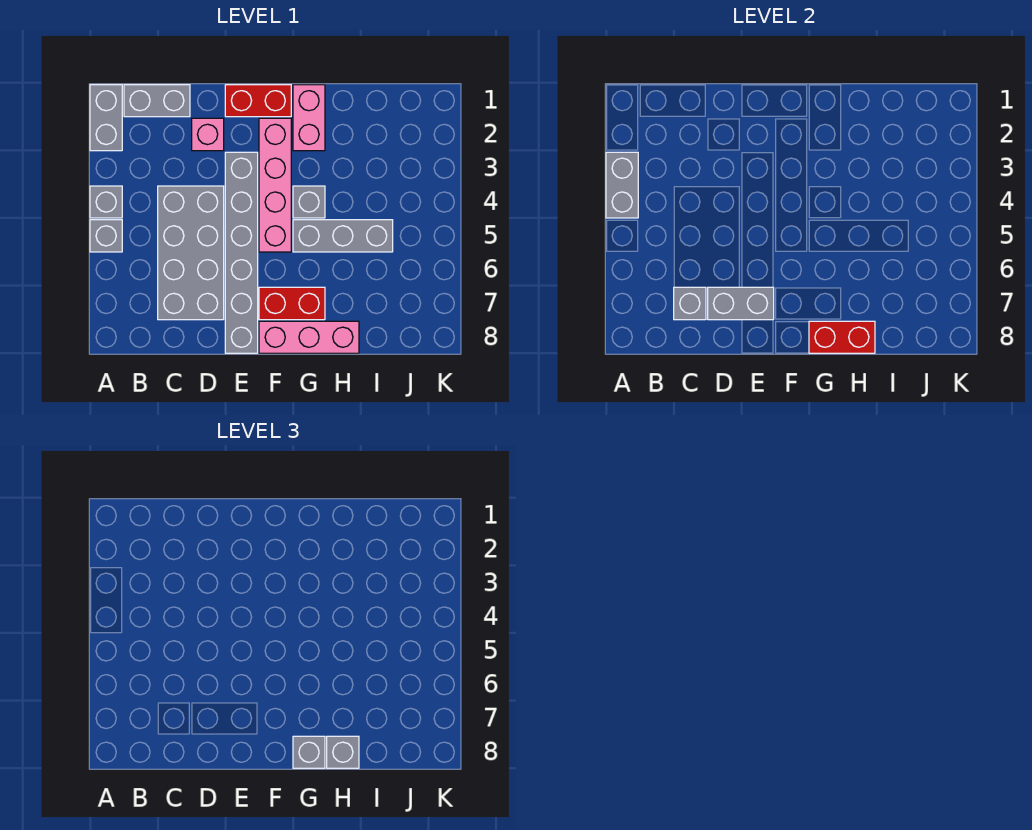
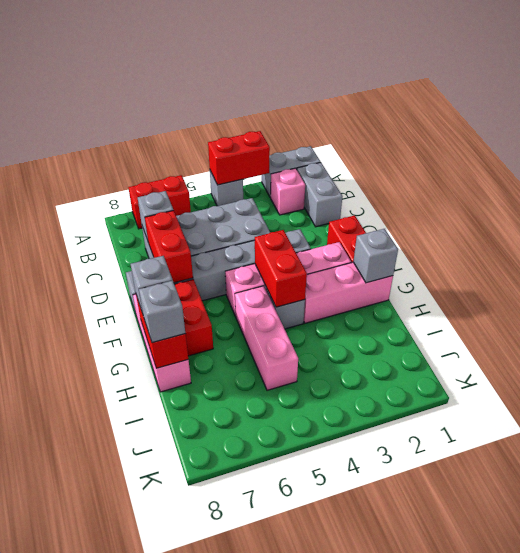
grey brick A3:A4 level 2 -> red brick A3:A4 level 2
grey brick A5 level 1 -> grey brick G1 level 2
none -> red brick A6:A7 level 1
pink brick D2 level 1 -> pink brick B2 level 1
grey brick D7:E7 level 2 -> red brick D7:E7 level 2
none -> red brick F4:G4 level 2
pink brick G1:G2 level 1 -> pink brick G1:G3 level 1
grey brick G5:I5 level 1 -> pink brick G5:I5 level 1

